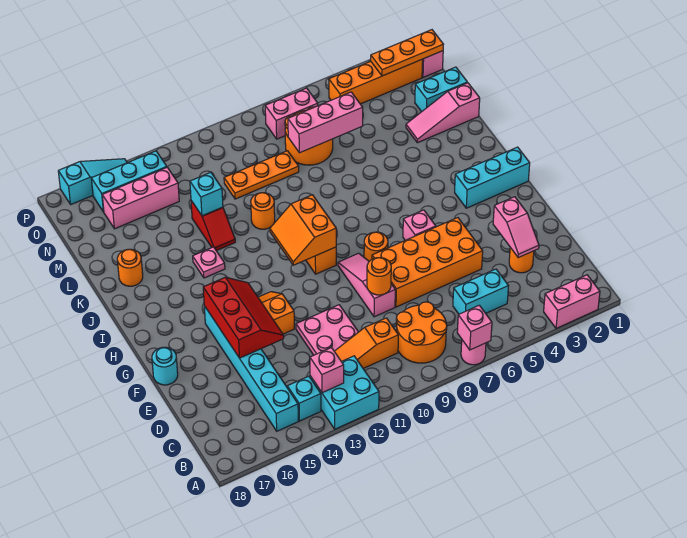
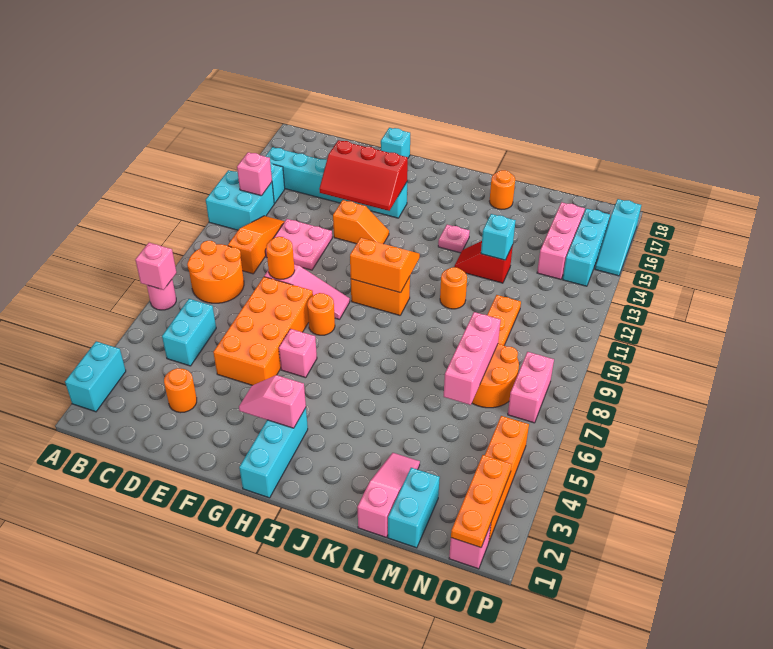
pink brick A2:A3 level 1 -> cyan brick A2:A3 level 1
pink slope D3:E3 level 2 top E -> pink slope G3:H3 level 2 top H
cyan round brick F18 level 1 -> cyan brick F18 level 1

